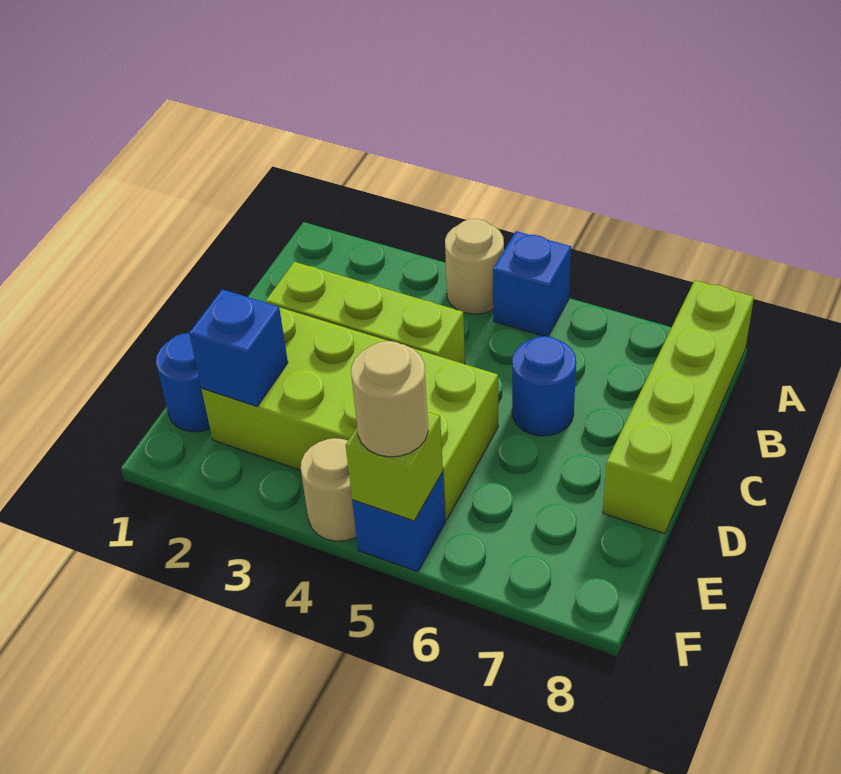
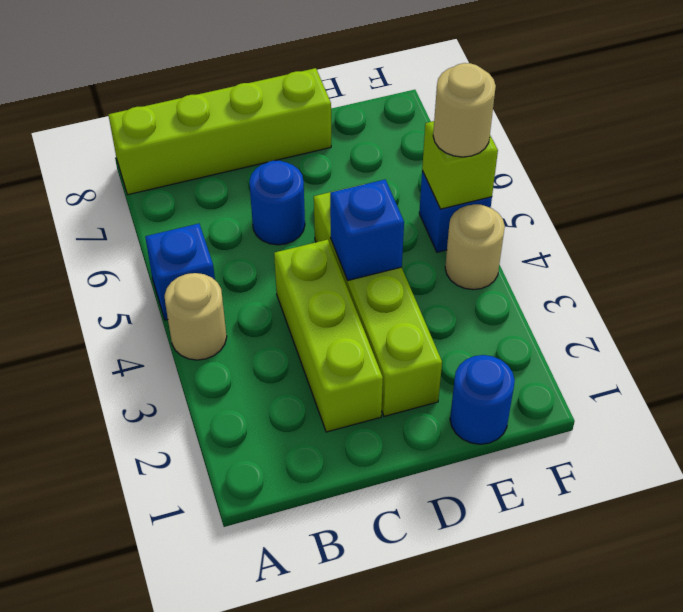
lime brick D2:E5 level 1 -> lime brick D2:D5 level 1
blue brick E2 level 2 -> blue brick D4 level 2

